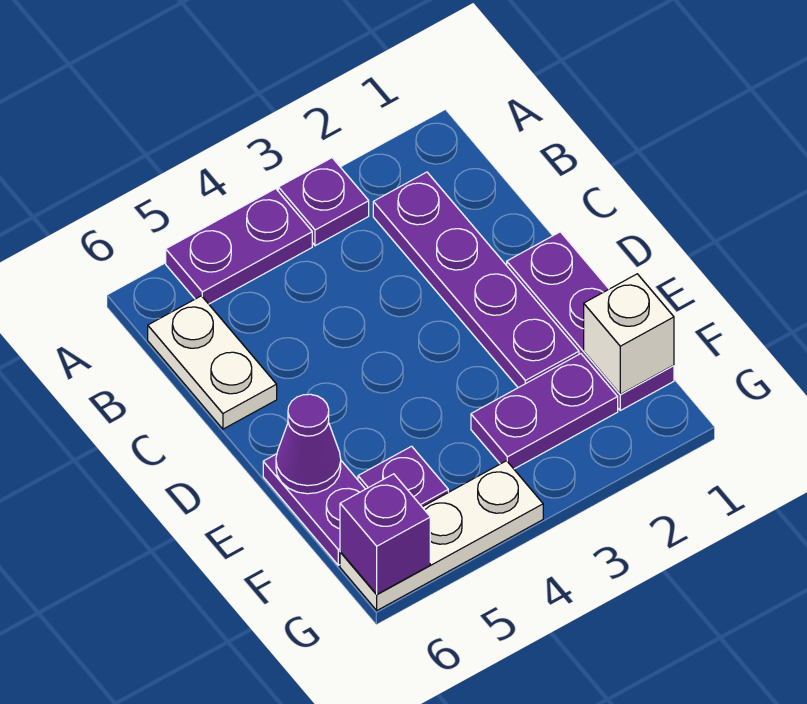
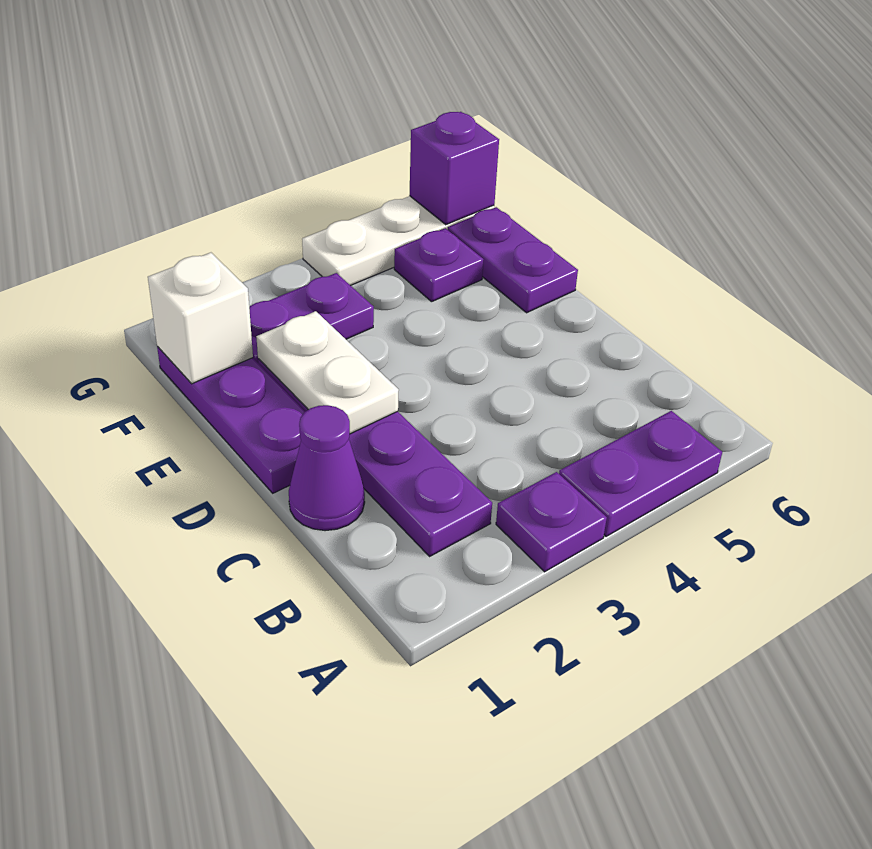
white plate B6:C6 level 1 -> white plate D2:E2 level 2
purple cone E6 level 2 -> purple cone C1 level 1

